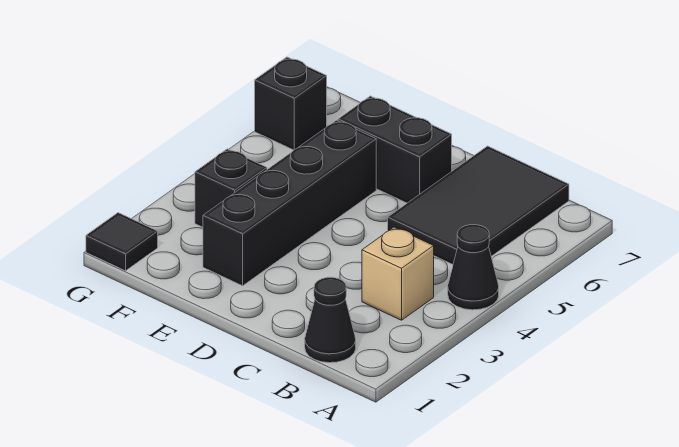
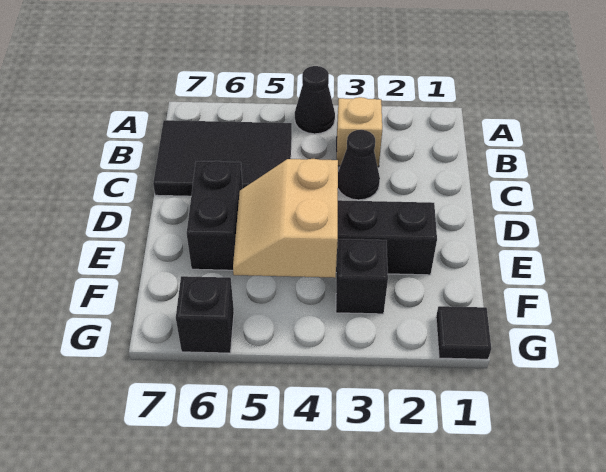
black cone B1 level 1 -> black cone C3 level 1
none -> tan slope E4:F5 level 2 top 4

